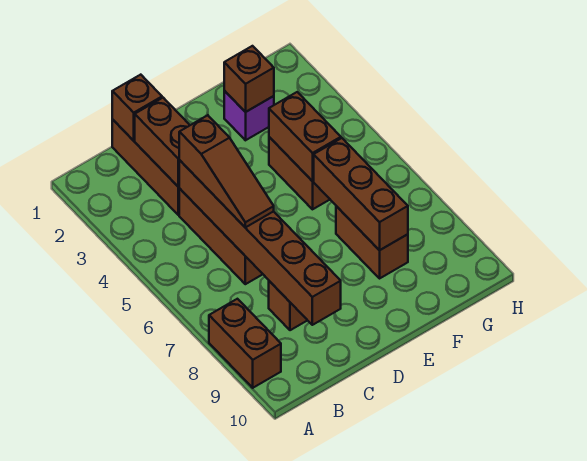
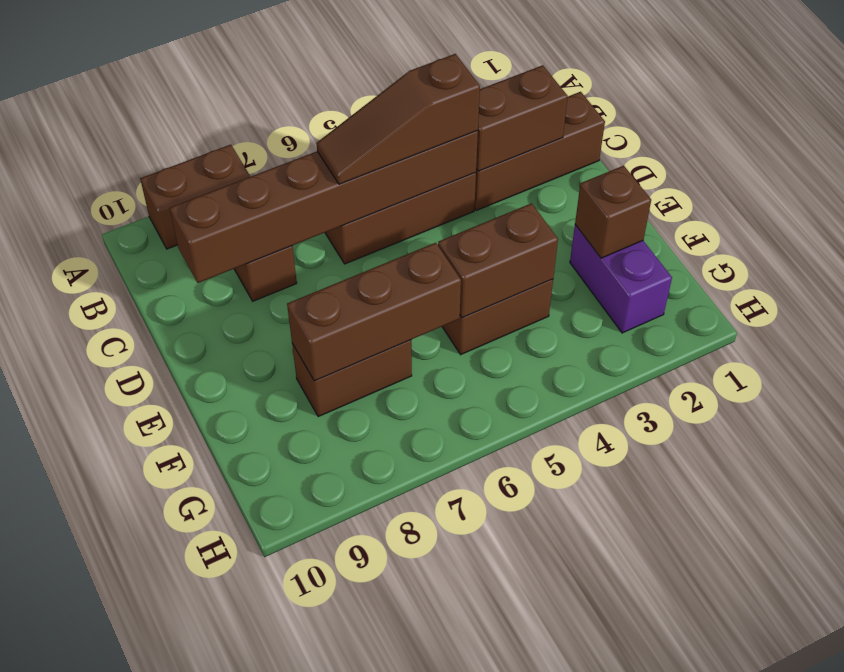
brown brick C1 level 2 -> none
purple brick F2 level 1 -> purple brick F2:G2 level 1

